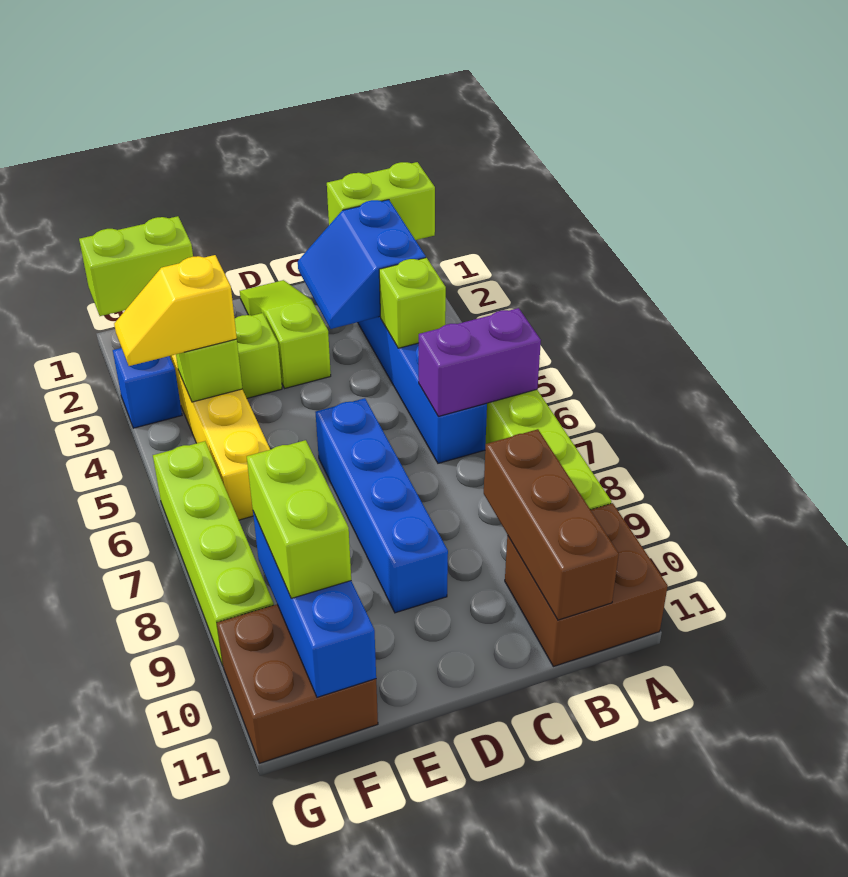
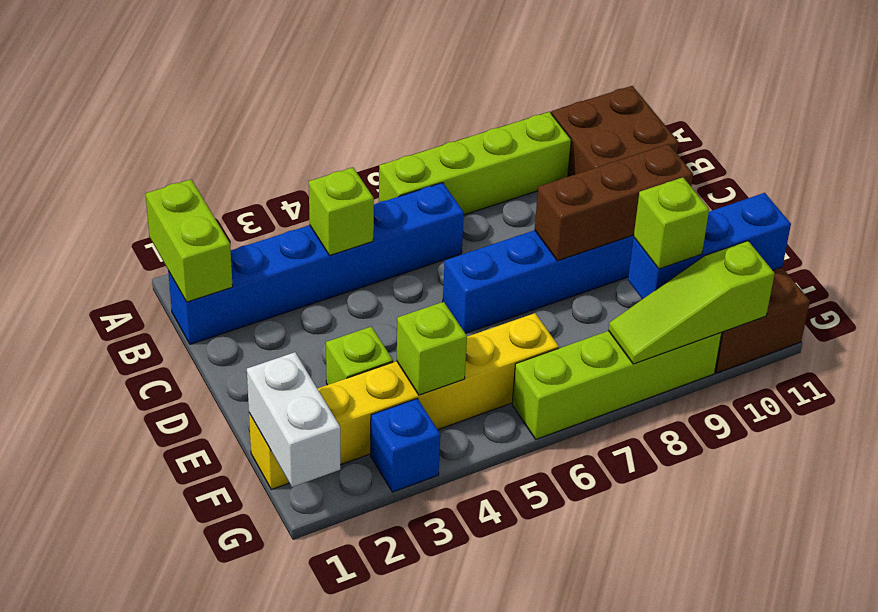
purple brick A6:B6 level 2 -> none
blue slope B2:C3 level 2 top B -> none
brown brick B9:B11 level 2 -> brown brick D8:D10 level 2
lime slope D1:D3 level 1 top 3 -> lime slope G8:G10 level 2 top 10
lime brick F1:G1 level 2 -> white brick F1:G1 level 2
yellow slope F4:G4 level 3 top F -> none
lime brick F9:F10 level 3 -> lime brick F9 level 3

